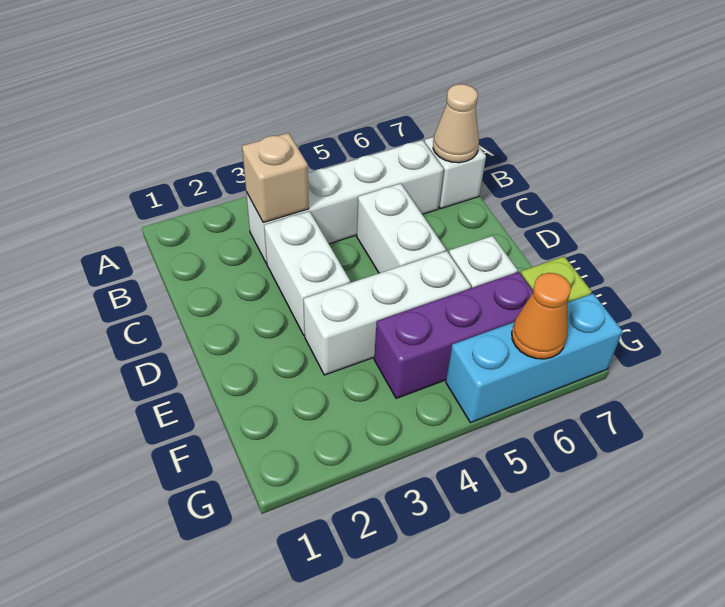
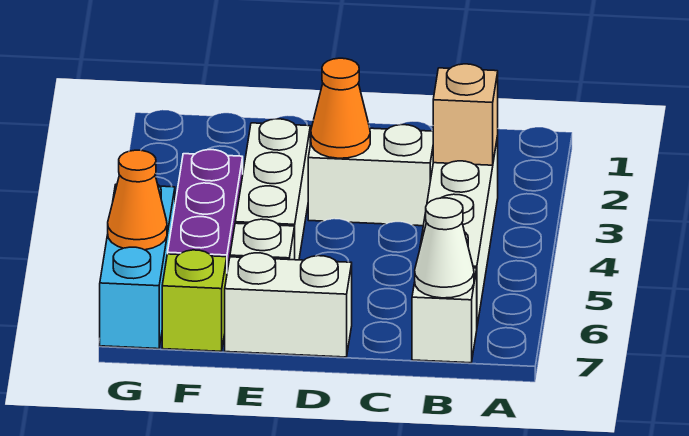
tan cone B7 level 2 -> white cone B7 level 2
white brick C5:D5 level 1 -> white brick D7:E7 level 1
none -> orange cone D3 level 2

